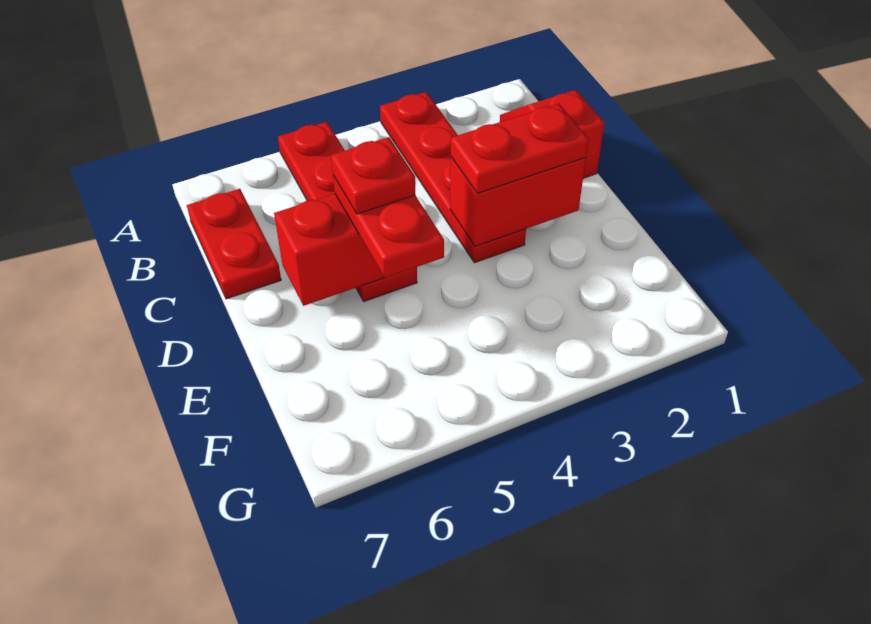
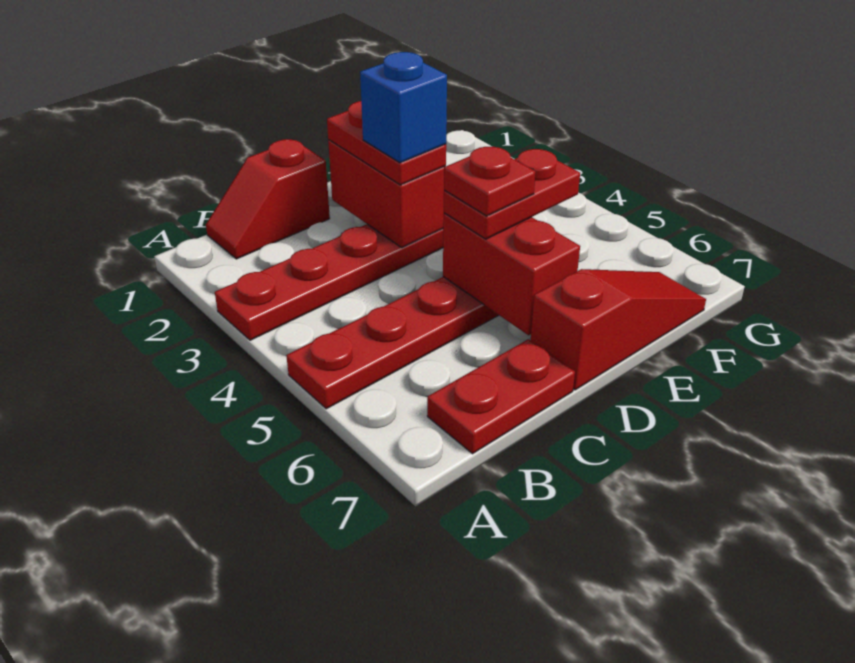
none -> blue brick D3 level 4
none -> red slope D7:F7 level 1 top D

